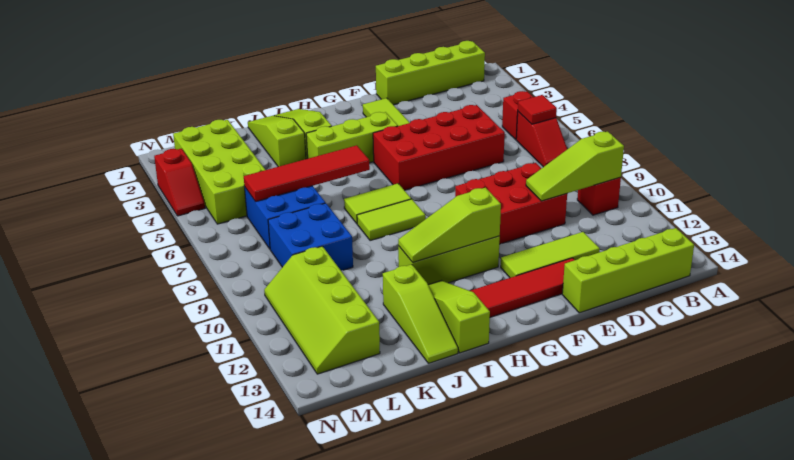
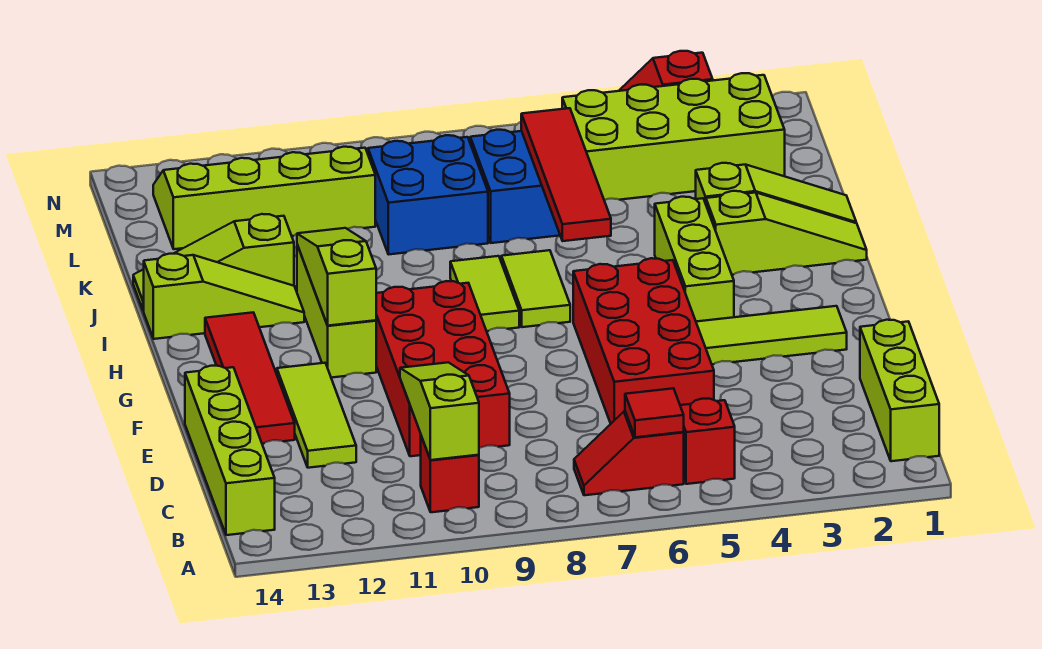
lime brick B1:E1 level 1 -> lime brick B1:D1 level 1
red brick D9:F10 level 1 -> red brick D9:G10 level 1

